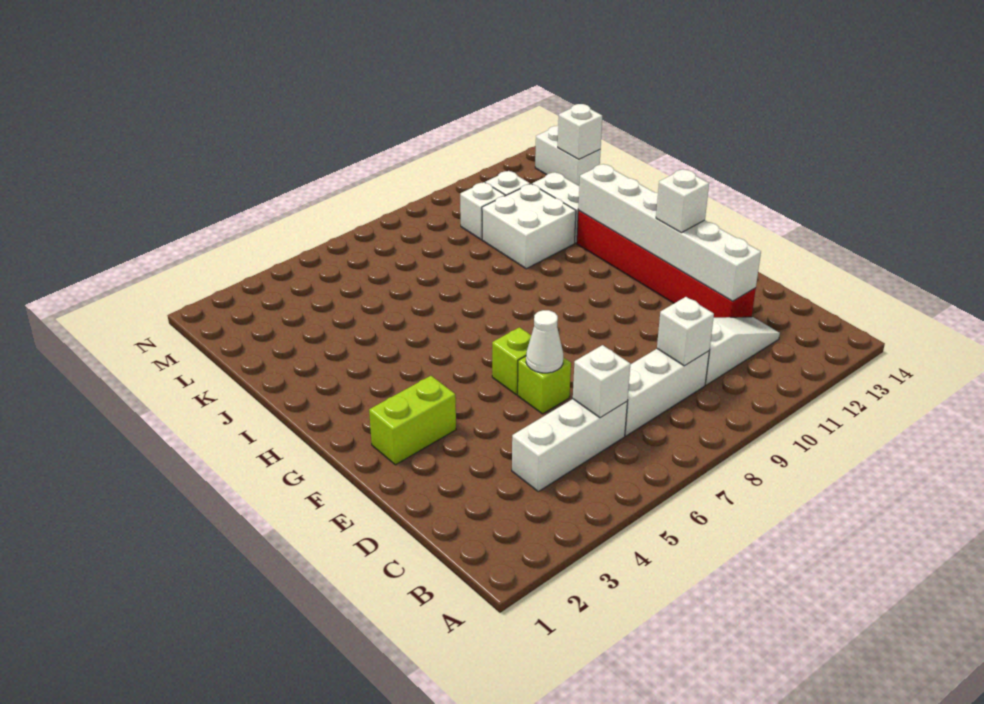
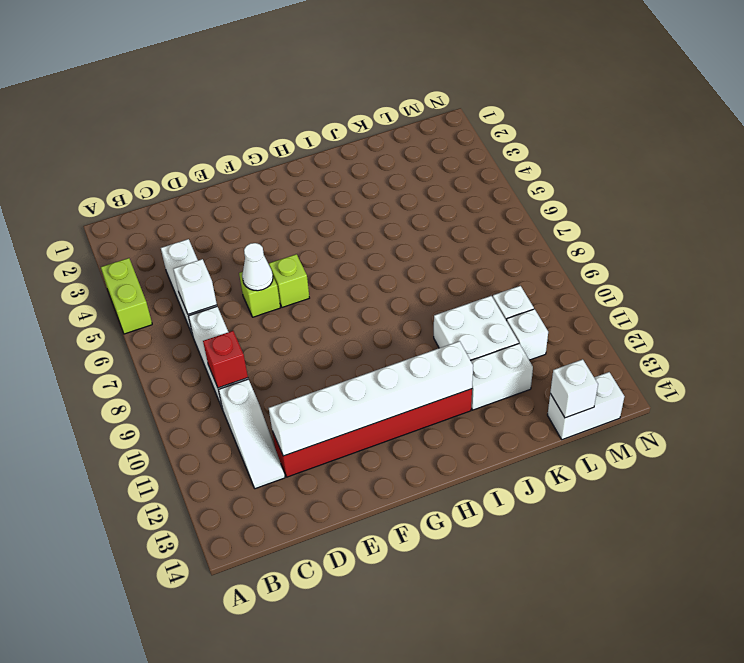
white brick C9 level 2 -> red brick C9 level 2
lime brick F2:F3 level 1 -> lime brick A4:A5 level 1
white brick F12 level 3 -> none

